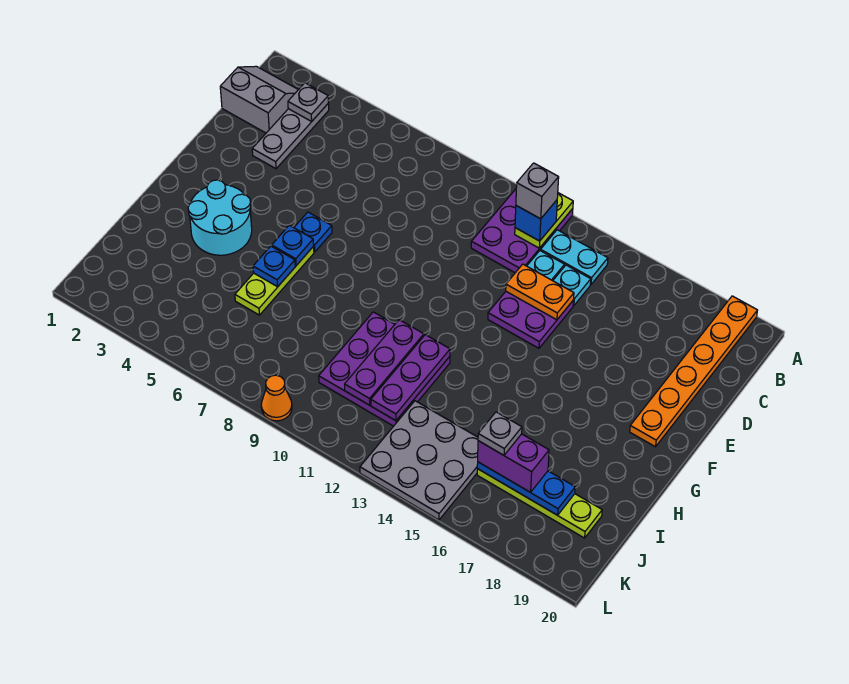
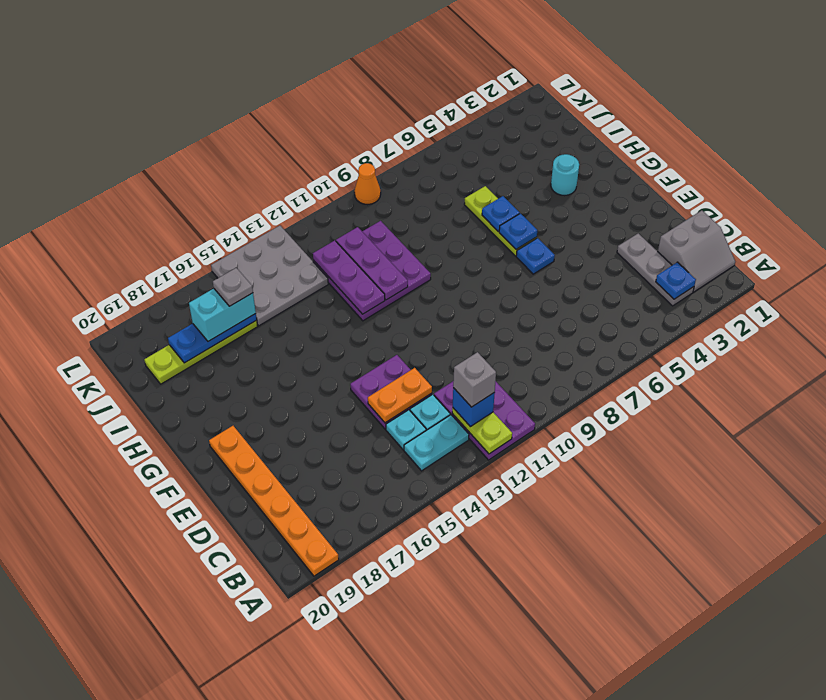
grey plate B3 level 2 -> blue plate B3 level 2
cyan round brick G3:H4 level 1 -> cyan round brick H3 level 1
purple brick J16:J17 level 3 -> cyan brick J16:J17 level 3

